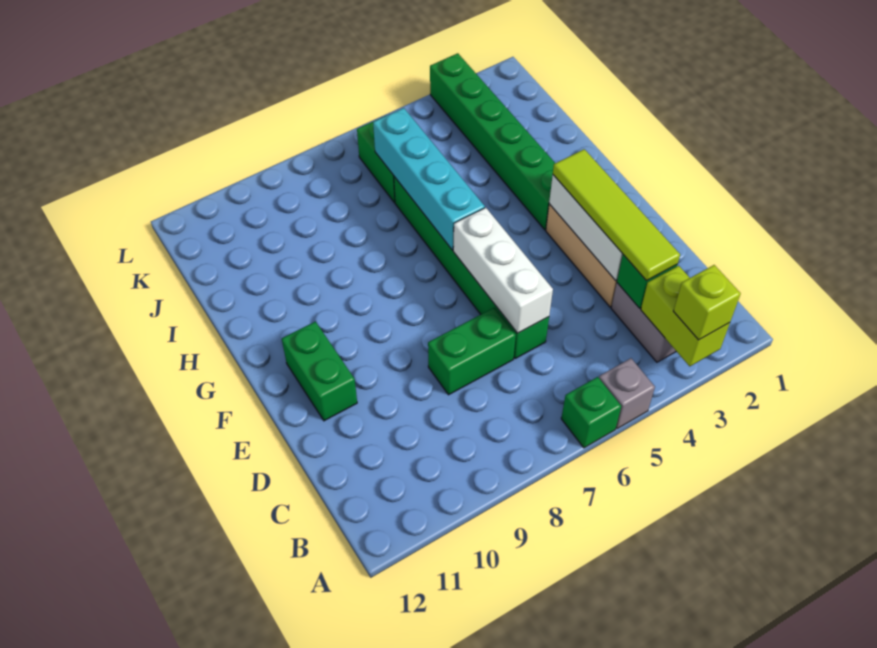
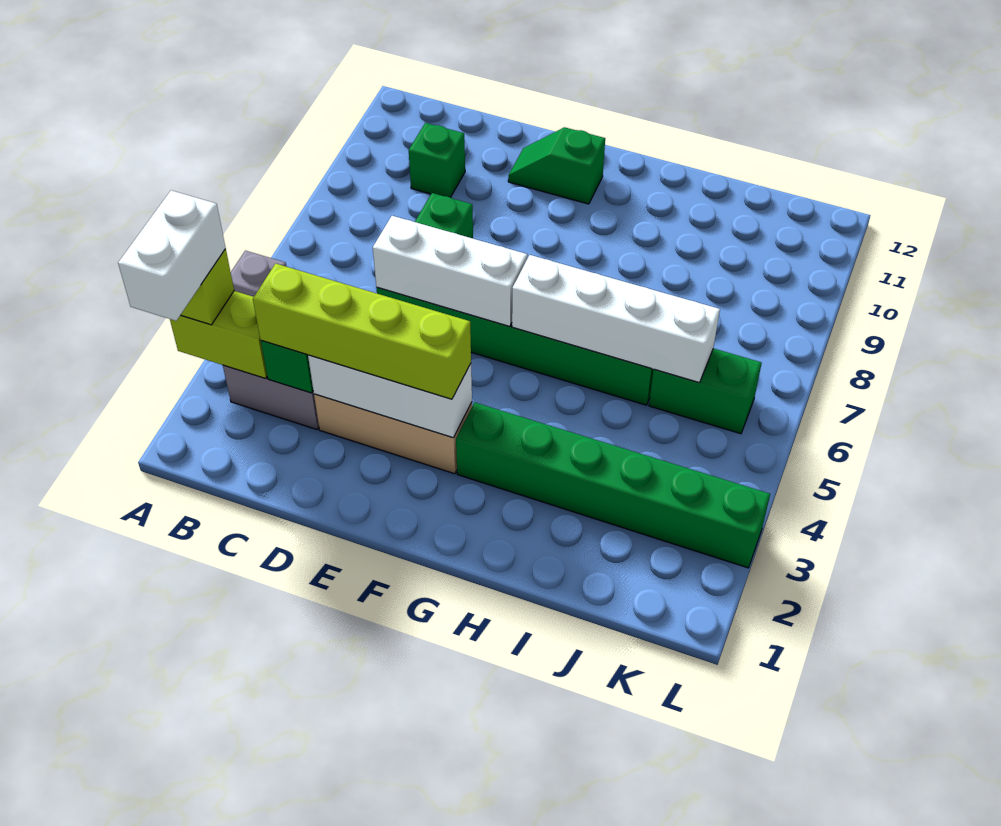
none -> white brick A2:A3 level 4
green brick A6 level 1 -> green brick C10 level 1
lime tile C3:F3 level 3 -> lime brick C3:F3 level 3
green brick E11:F11 level 1 -> green slope E11:F11 level 1 top F
cyan brick G6:J6 level 2 -> white brick G6:J6 level 2

